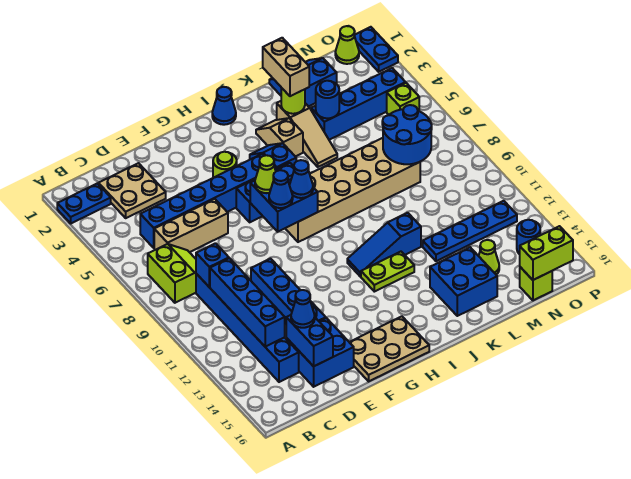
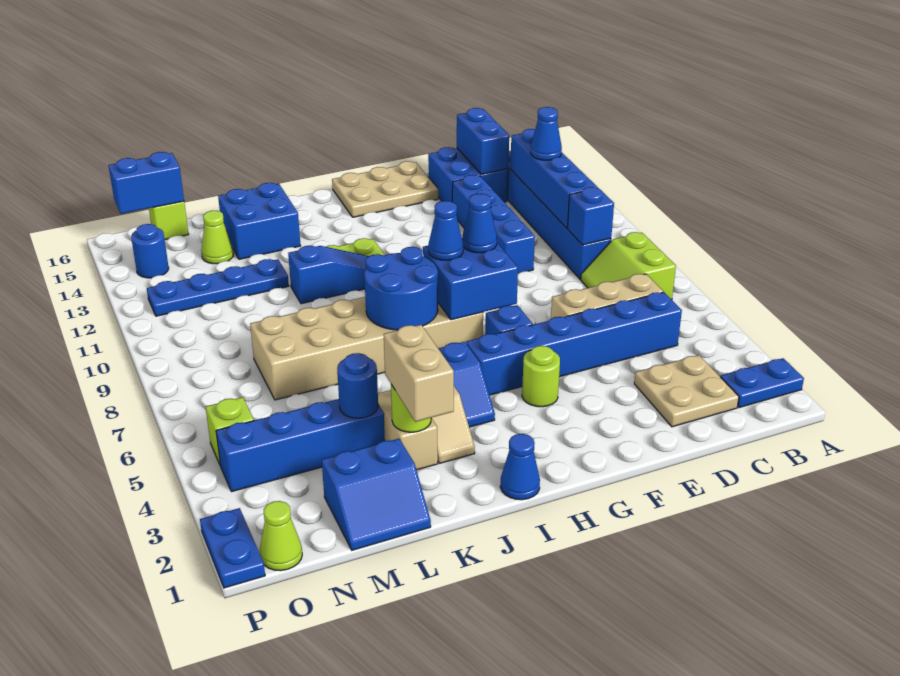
blue cone D14 level 3 -> blue cone C12 level 3
lime cone G7 level 3 -> none
blue round brick M7:N8 level 2 -> blue round brick I7:J8 level 2
lime brick N16:O16 level 2 -> blue brick N16:O16 level 2

